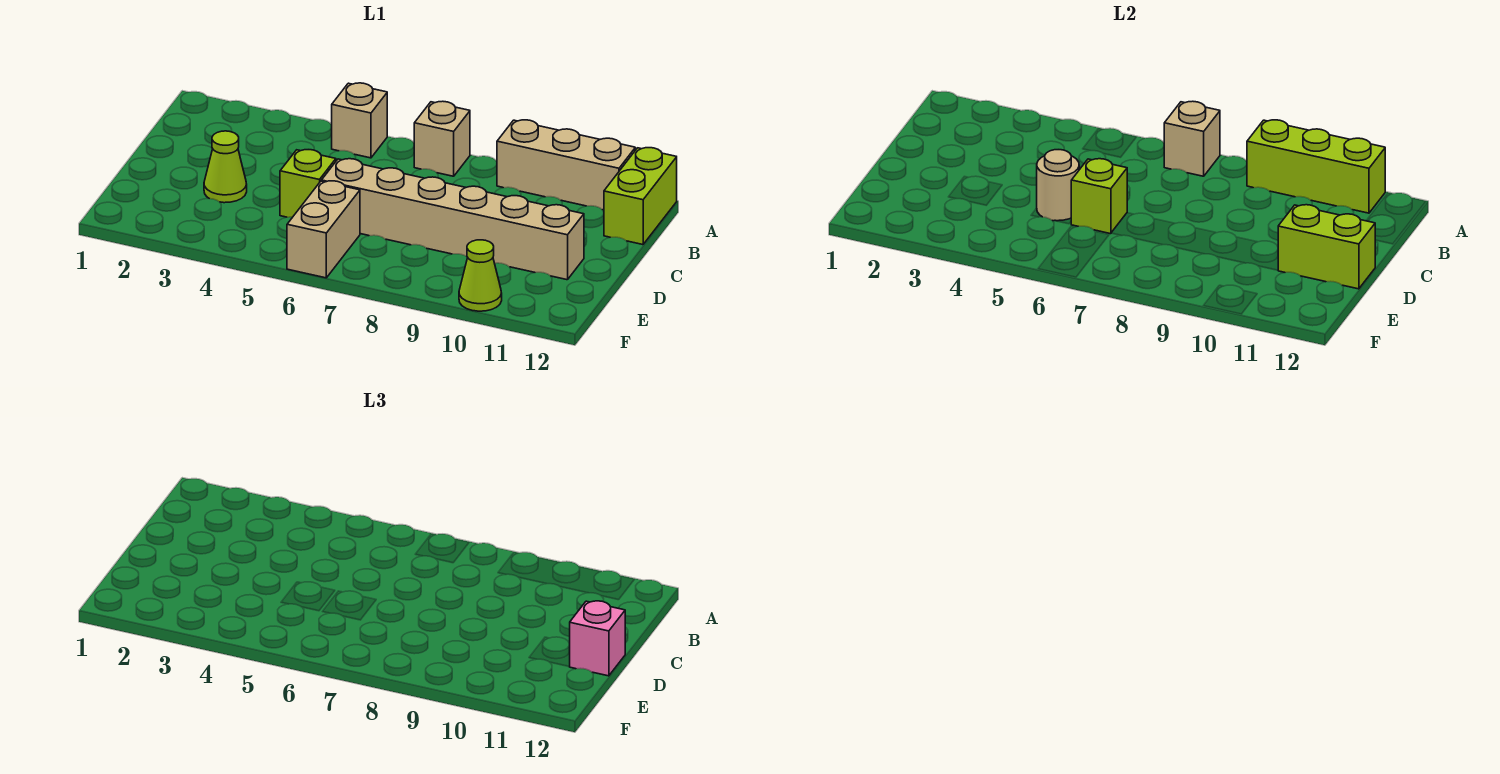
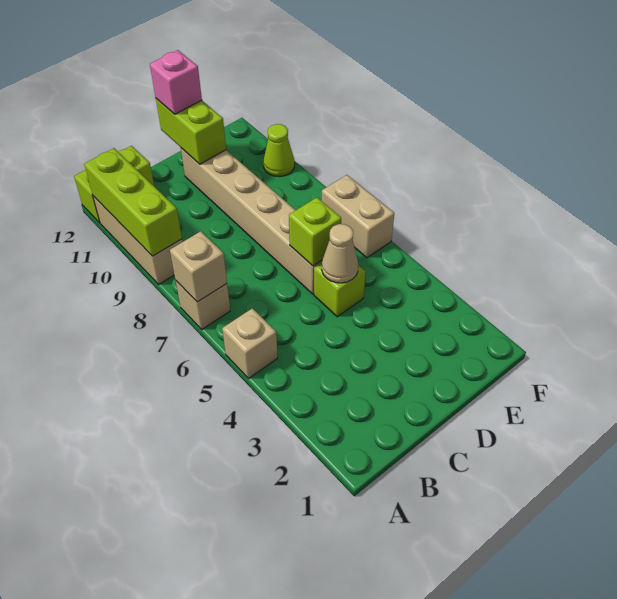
lime cone D3 level 1 -> none
tan round brick D5 level 2 -> tan cone D5 level 2
tan brick E6:F6 level 1 -> tan brick F6:F7 level 1

